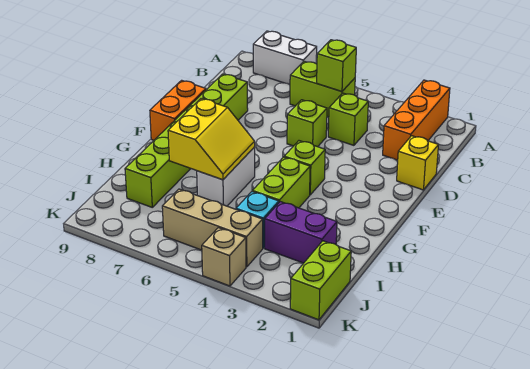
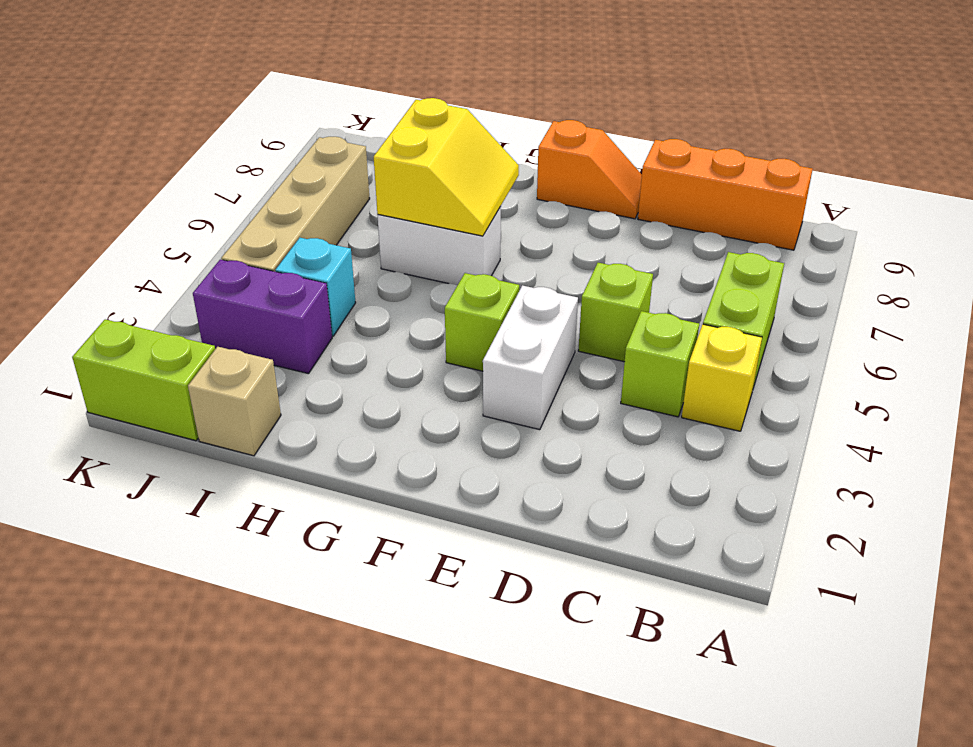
orange brick A2:C2 level 1 -> orange brick B9:D9 level 1
white brick A7:A8 level 1 -> white brick E3:E4 level 1
lime brick B5 level 2 -> none
yellow brick D1 level 1 -> yellow brick B4 level 1
lime brick D8:I8 level 1 -> none
orange brick E9:F9 level 1 -> orange slope E9:F9 level 1 top F
lime brick G4:H4 level 1 -> none
yellow slope G6:H7 level 2 top 7 -> yellow slope G6:H7 level 2 top H
purple brick I2:I3 level 1 -> purple brick I3:J3 level 1
tan brick J4:J6 level 1 -> tan brick J4:J7 level 1
tan brick K4 level 1 -> tan brick I1 level 1

